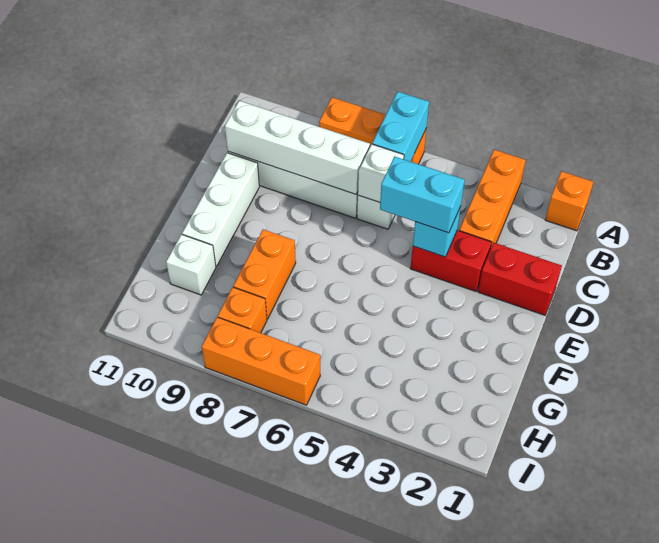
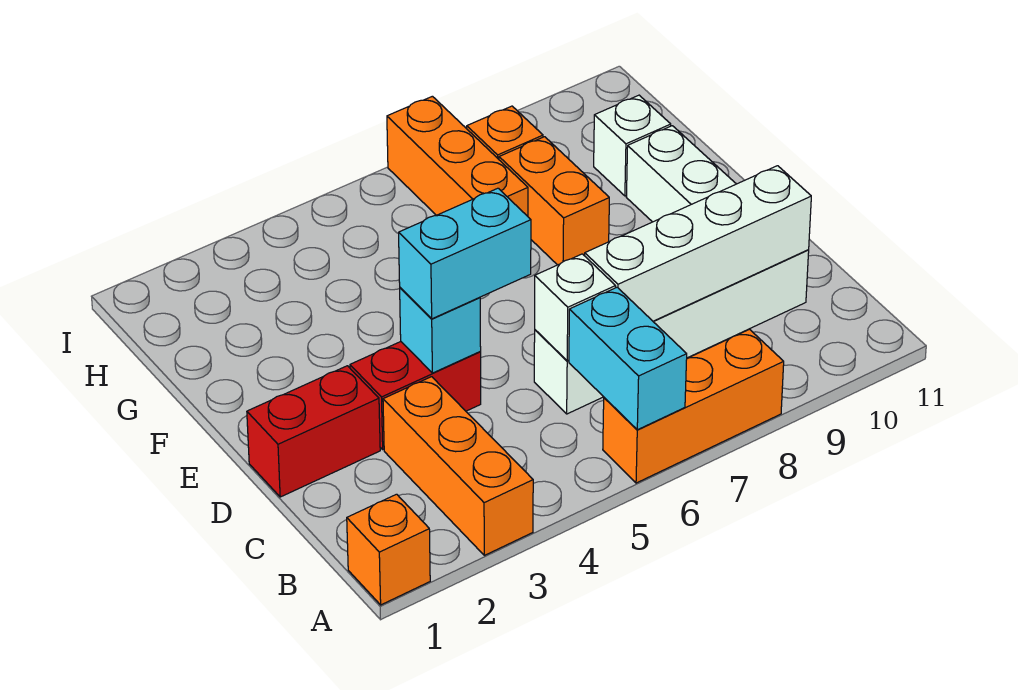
orange brick I6:I8 level 1 -> orange brick G7:I7 level 1

